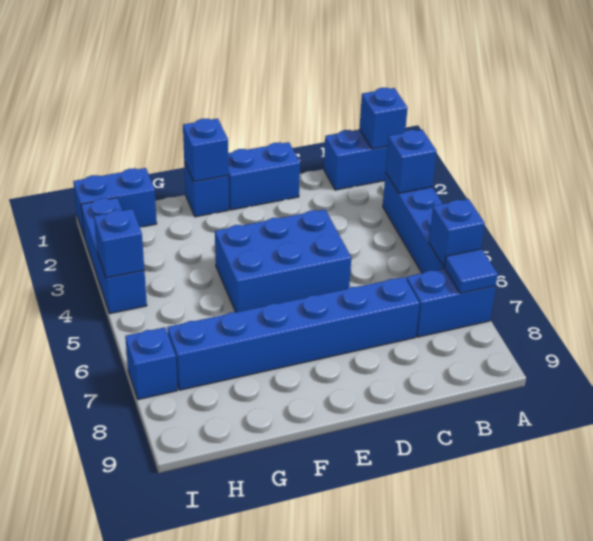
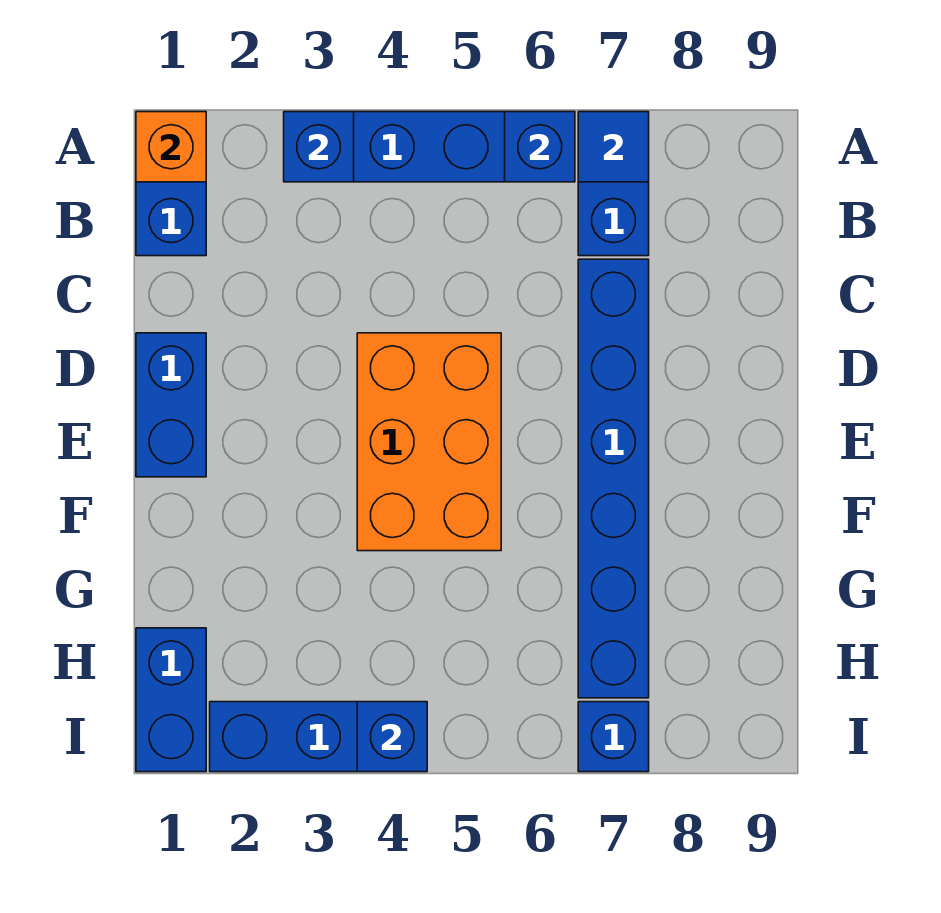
blue brick A1 level 2 -> orange brick A1 level 2
blue brick D4:F5 level 1 -> orange brick D4:F5 level 1
blue brick F1 level 1 -> none
blue brick F1 level 2 -> none

